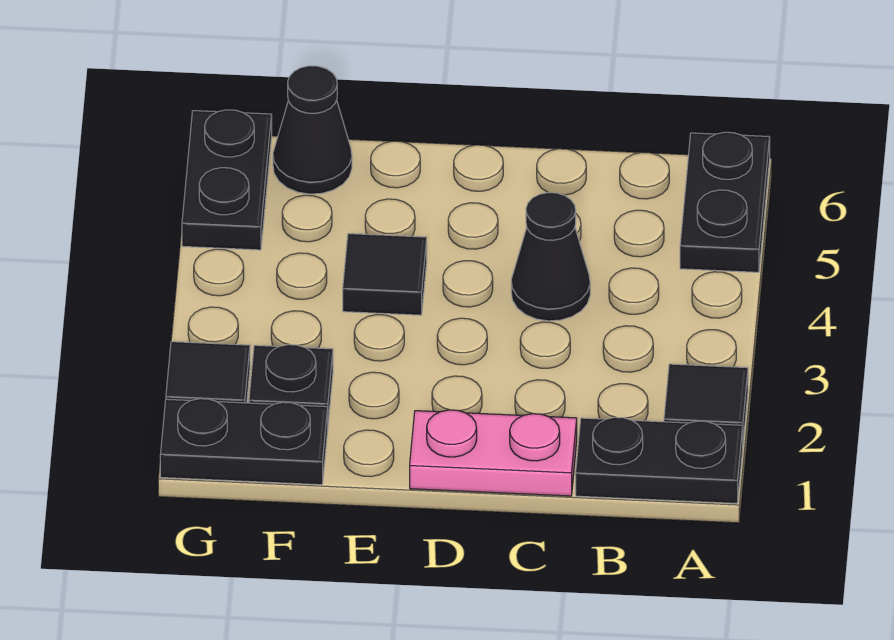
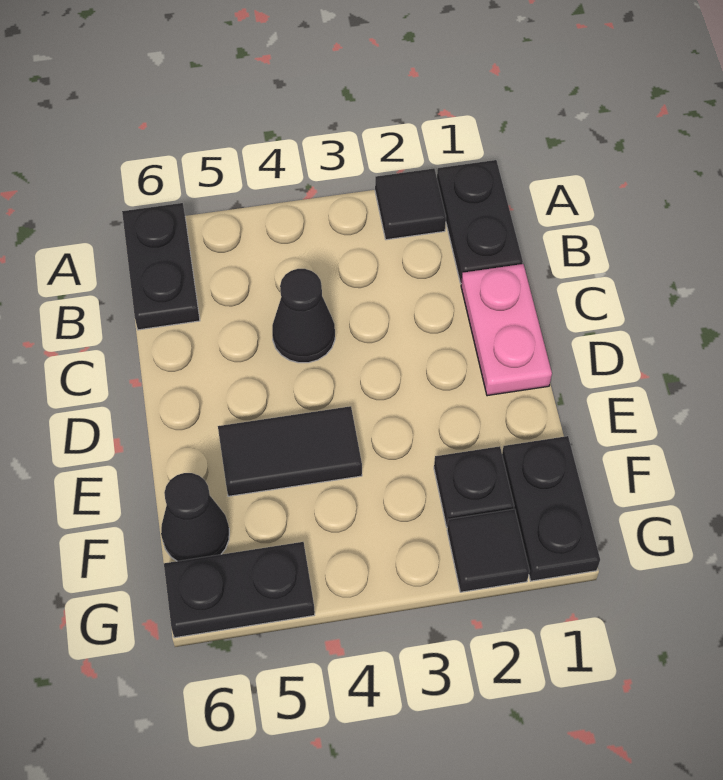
black plate A5:A6 level 1 -> black plate A6:B6 level 1
black tile E4 level 1 -> black tile E4:E5 level 1

